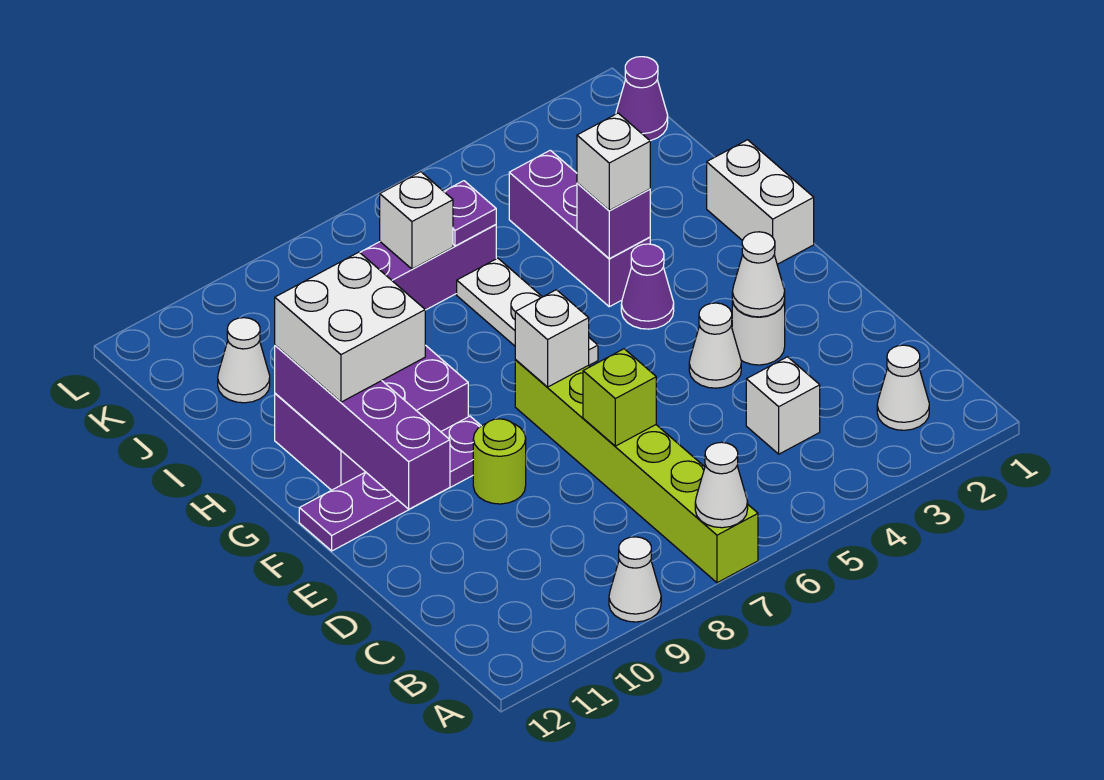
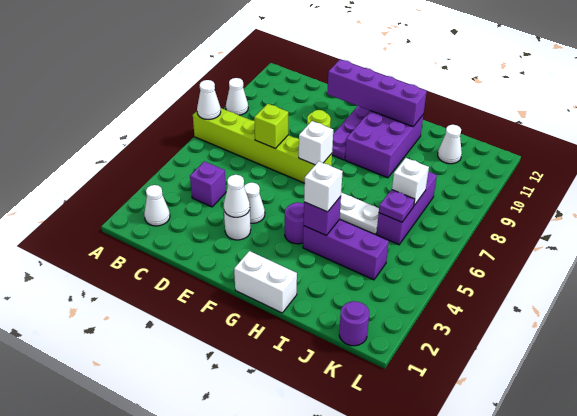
white brick C4 level 1 -> purple brick C4 level 1
purple cone G4 level 1 -> purple round brick G4 level 1
white brick G10:H11 level 3 -> none
purple cone K1 level 1 -> purple round brick K1 level 1

